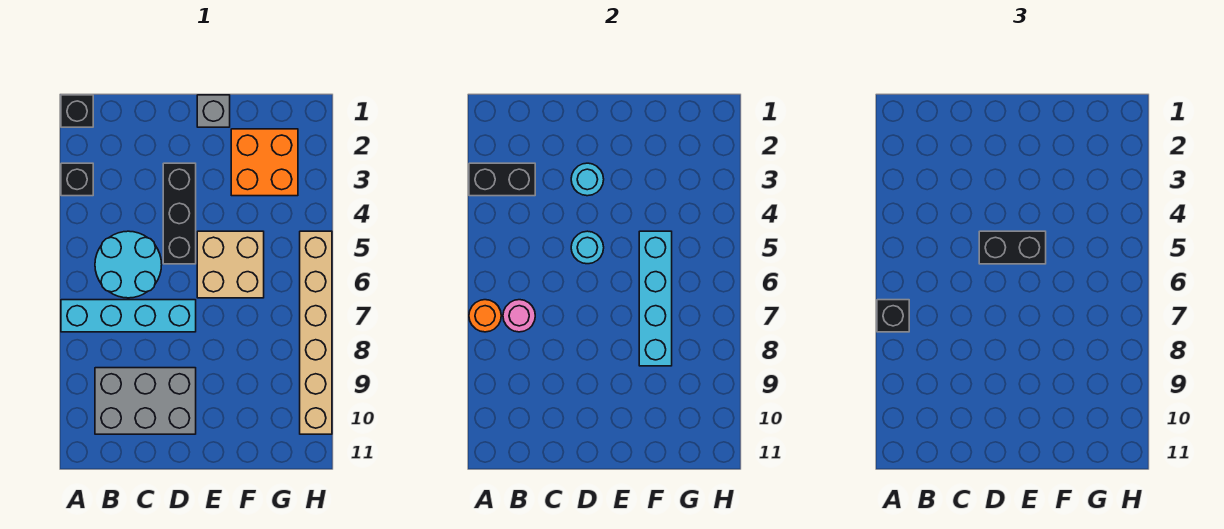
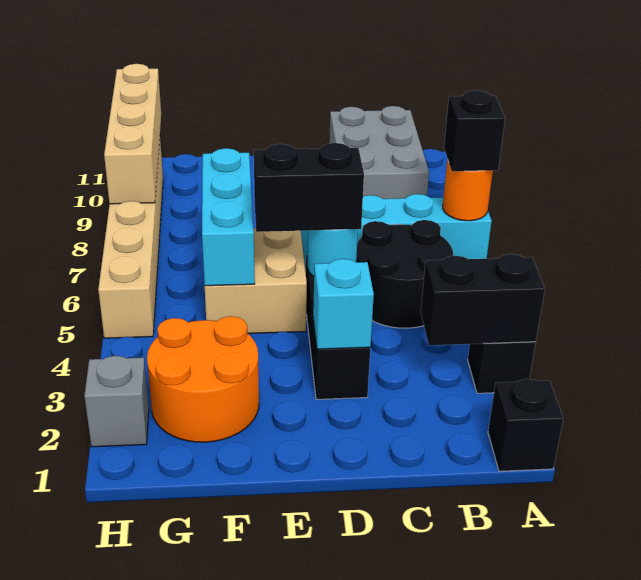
cyan round brick B5:C6 level 1 -> black round brick B5:C6 level 1
pink round brick B7 level 2 -> none
grey brick B9:D10 level 1 -> grey brick B9:C11 level 1
cyan round brick D3 level 2 -> cyan brick D3 level 2
grey brick E1 level 1 -> grey brick H2 level 1
orange brick F2:G3 level 1 -> orange round brick F2:G3 level 1
cyan brick F5:F8 level 2 -> cyan brick F5:F7 level 2
none -> tan brick H8:H11 level 2

